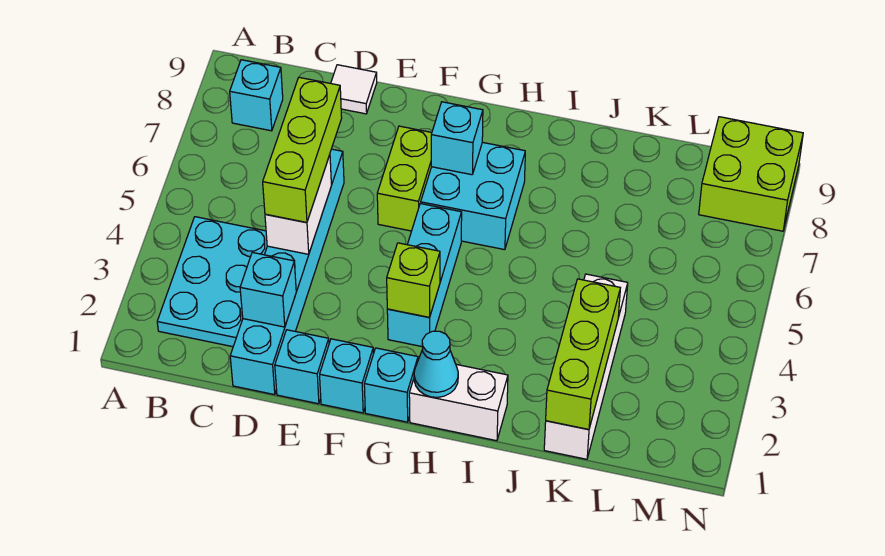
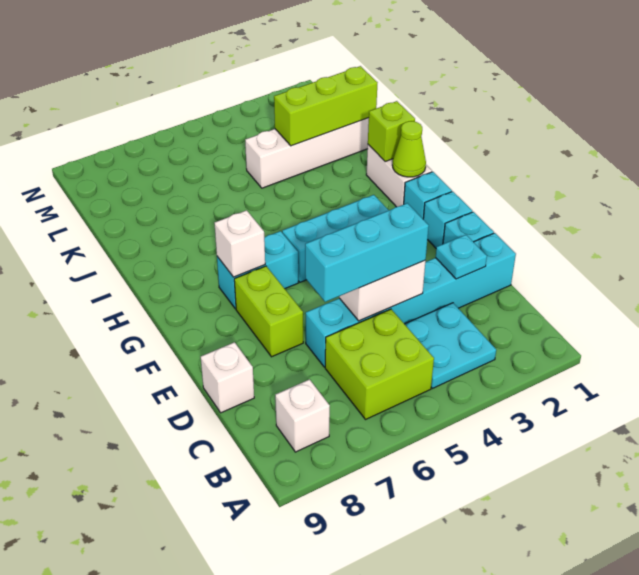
cyan plate B2:C4 level 1 -> cyan plate B3:C4 level 1
cyan brick B8 level 1 -> white brick B8 level 1
cyan brick D2 level 2 -> cyan plate D2 level 2
lime brick D4:D6 level 3 -> cyan brick D4:D6 level 3
white tile D9 level 1 -> white brick D9 level 1
lime brick F6:F7 level 1 -> lime brick E7:F7 level 1
lime brick G3 level 2 -> lime brick I1 level 2
cyan brick G6:H7 level 1 -> cyan brick G6:G7 level 1
cyan brick G7 level 2 -> white brick G7 level 2
cyan cone H1 level 2 -> lime cone H1 level 2
lime brick M8:N9 level 1 -> lime brick B5:C6 level 1

